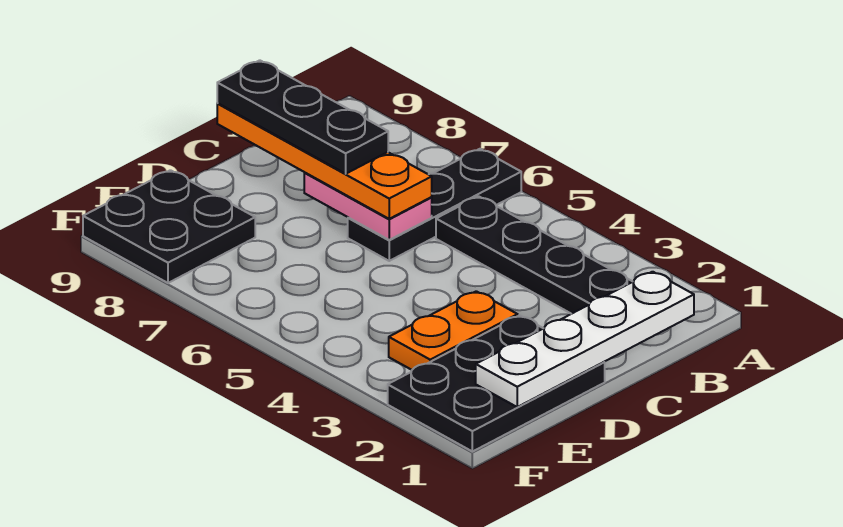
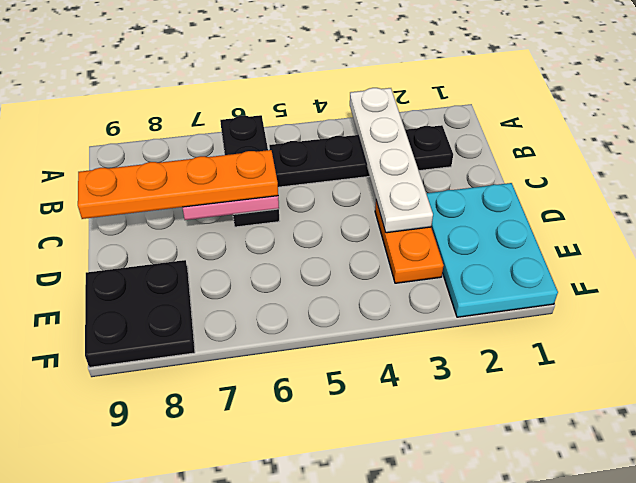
white plate B1:E1 level 2 -> white plate A3:D3 level 2
black plate C7:C9 level 4 -> none
black plate D1:F2 level 1 -> cyan plate D1:F2 level 1

